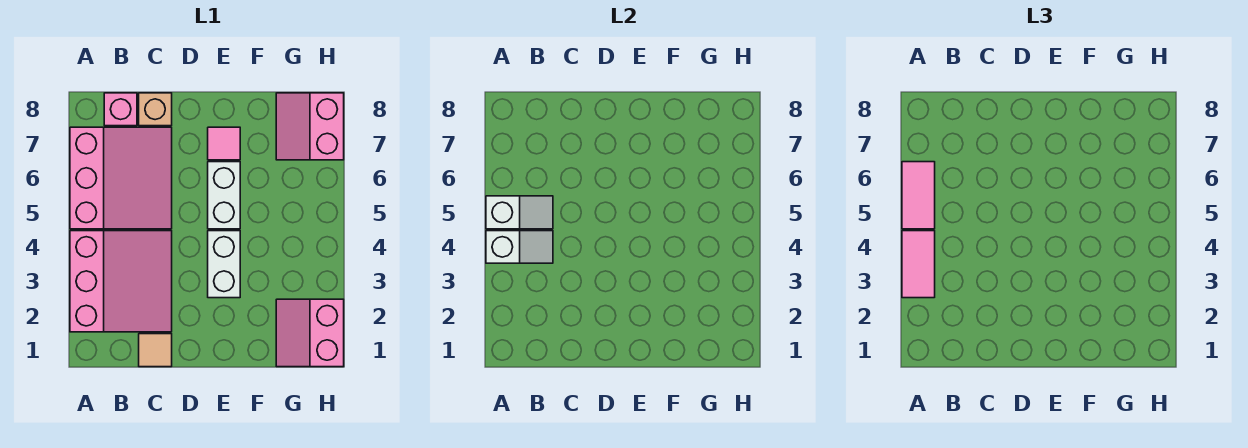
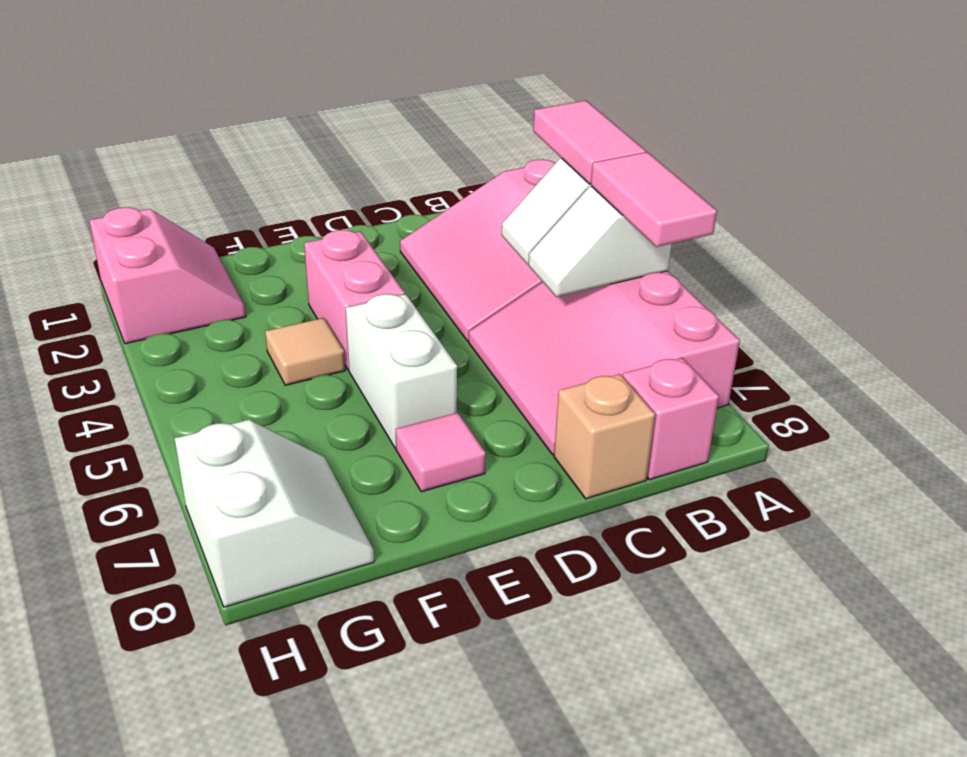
tan tile C1 level 1 -> tan tile F4 level 1
white brick E3:E4 level 1 -> pink brick E3:E4 level 1
pink slope G7:H8 level 1 top H -> white slope G7:H8 level 1 top H

